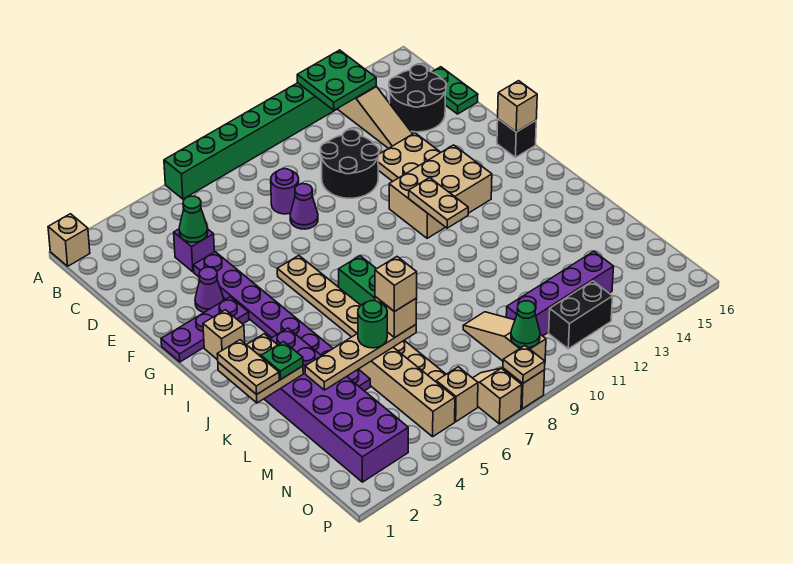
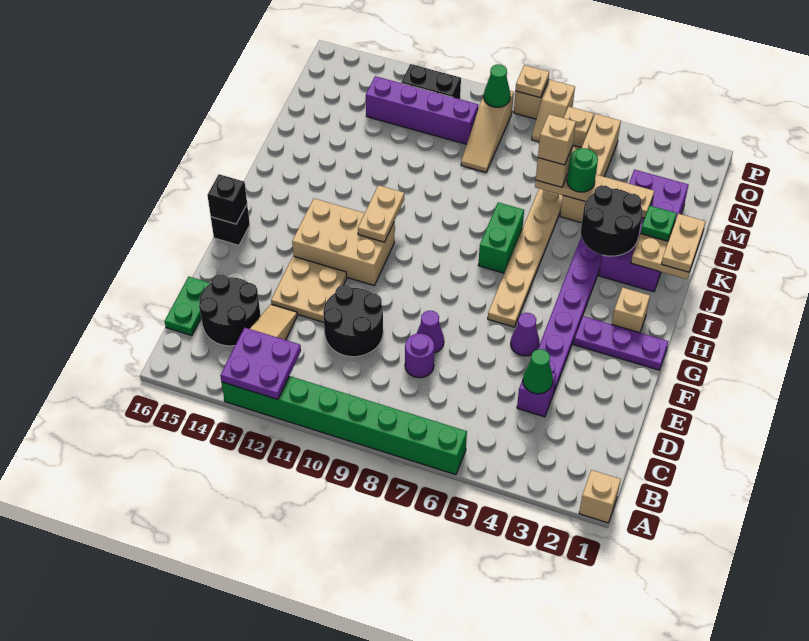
green plate A12:B13 level 2 -> purple plate A12:B13 level 2
purple cone F3 level 1 -> purple cone F5 level 1
tan brick G16 level 2 -> black brick G16 level 2
purple brick J2:O3 level 1 -> purple brick J2:M3 level 1
none -> black round brick J3:K4 level 2

